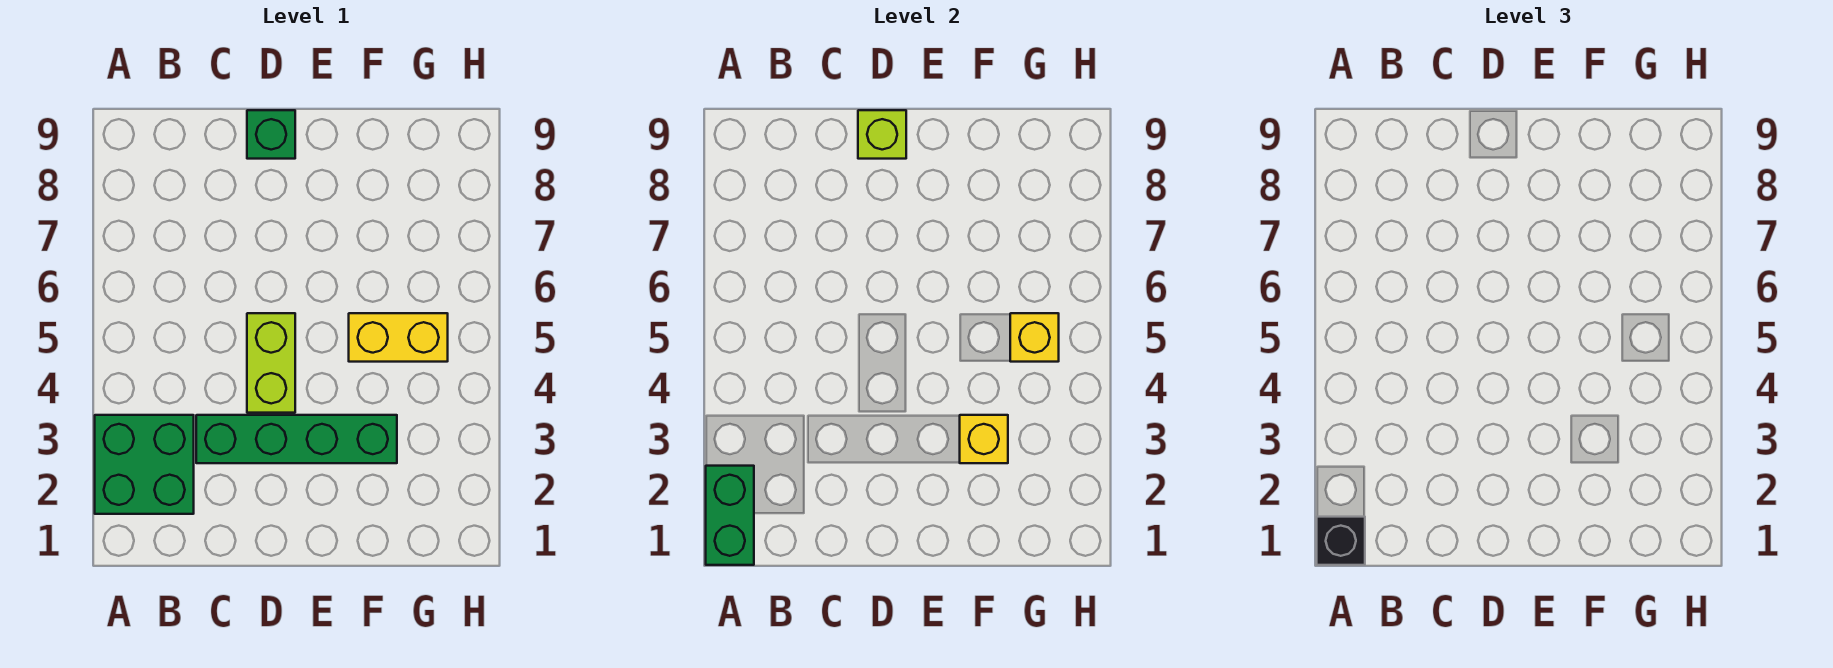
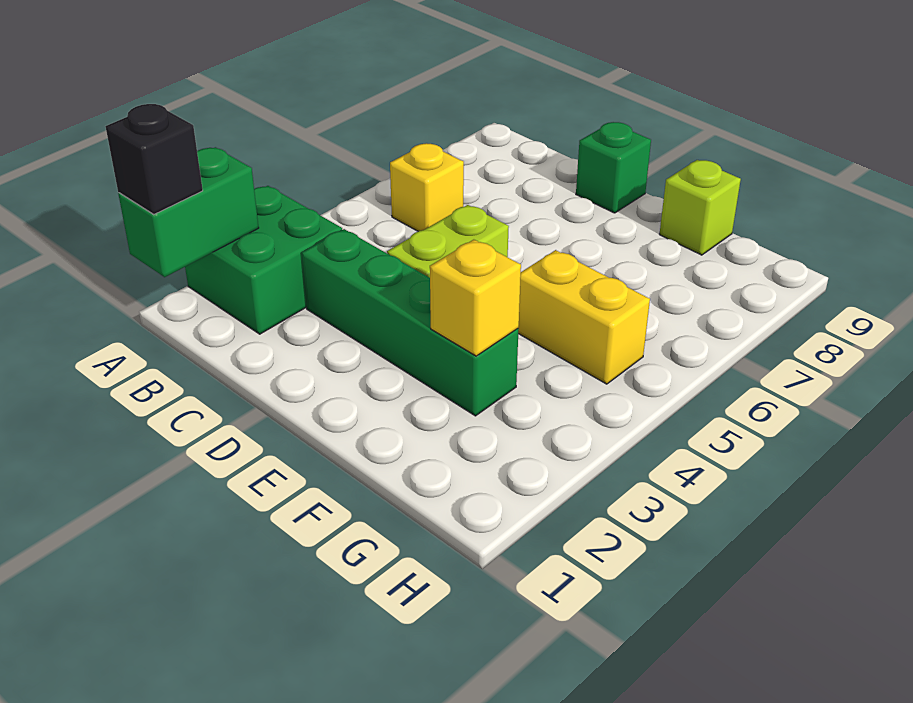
lime brick D9 level 2 -> lime brick F9 level 1
yellow brick G5 level 2 -> yellow brick B6 level 1

